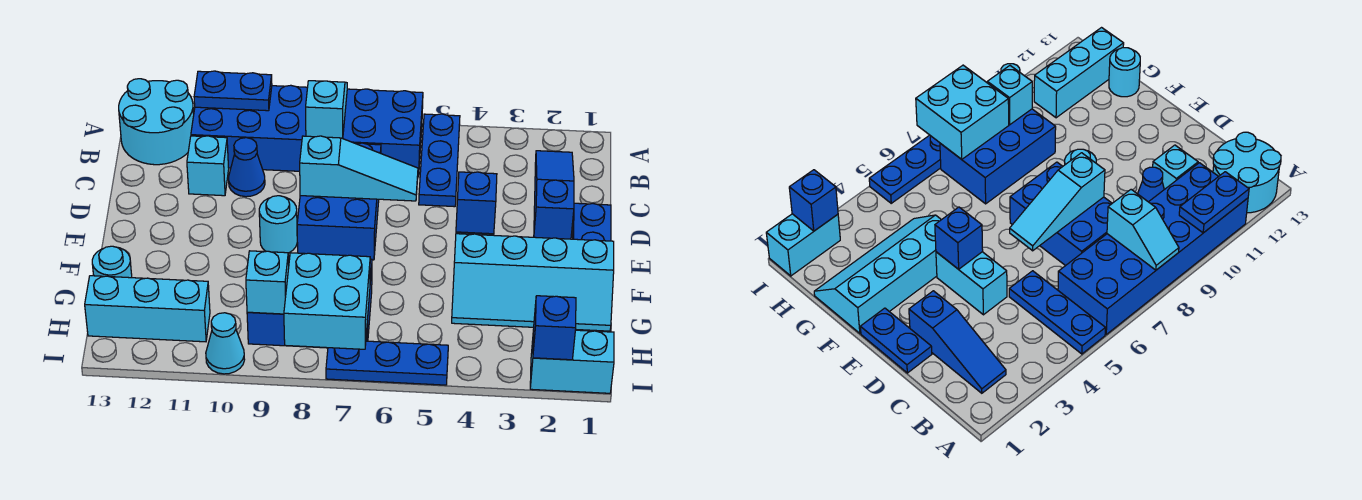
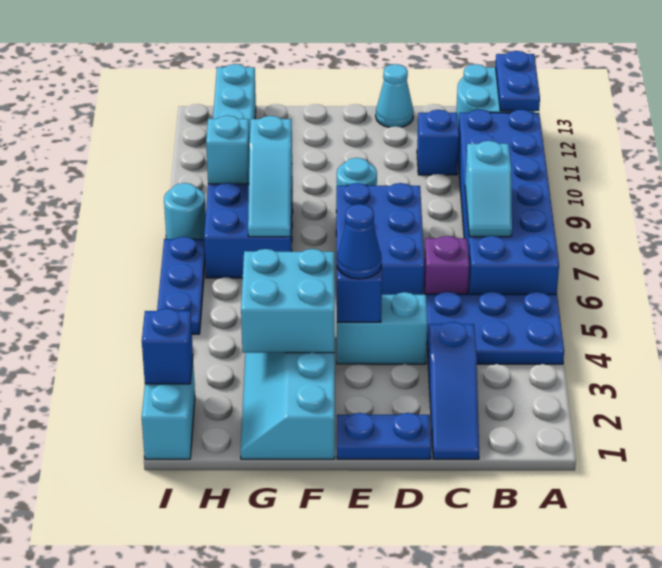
blue plate A5:C5 level 1 -> blue plate A4:C5 level 1
cyan slope A8:B8 level 2 top B -> cyan slope B7:B8 level 2 top 8
blue plate A10:A11 level 2 -> blue plate A12:A13 level 2
blue slope B2:D2 level 1 top D -> blue slope C1:C3 level 1 top 3
none -> purple brick C6 level 1
blue brick C7:E8 level 1 -> blue brick D6:E8 level 1
blue cone C10 level 1 -> blue cone E4 level 3
cyan brick C11 level 1 -> blue brick C11 level 1
cyan slope D6:D8 level 2 top 8 -> cyan slope G7:G9 level 2 top 9
cyan round brick G13 level 1 -> cyan round brick I8 level 1
cyan brick H7:I8 level 2 -> cyan brick F3:G4 level 2
cyan cone I10 level 1 -> cyan cone D13 level 1

